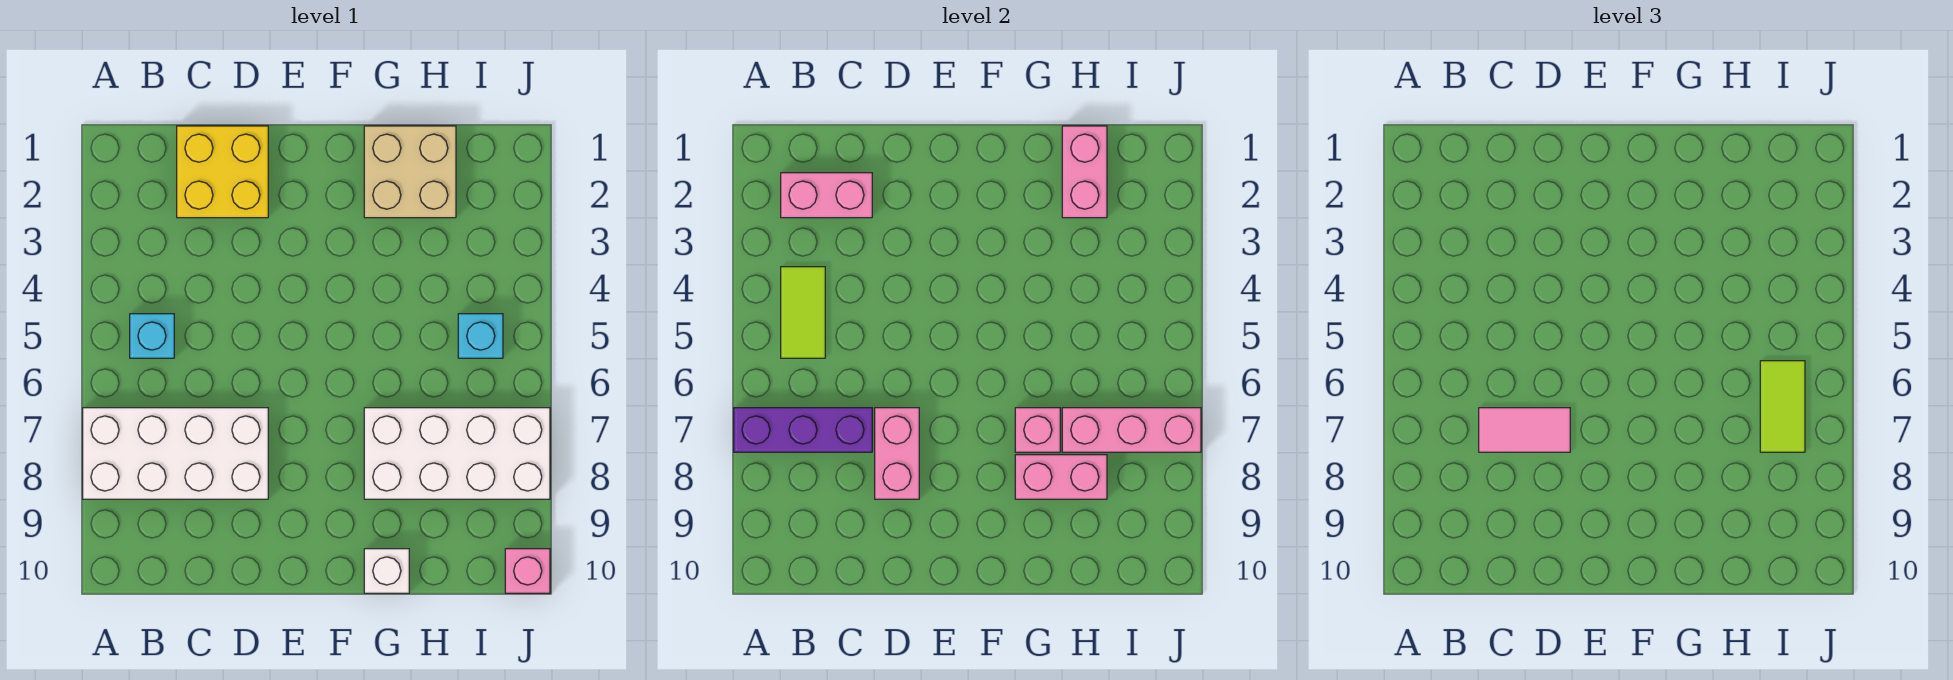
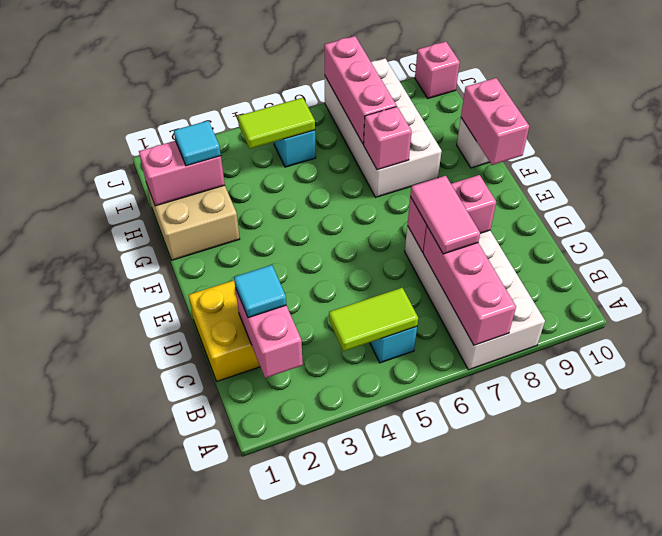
purple brick A7:C7 level 2 -> pink brick A7:C7 level 2
none -> cyan tile C2 level 3
pink brick G8:H8 level 2 -> pink brick F10:G10 level 2
none -> cyan tile H2 level 3
lime tile I6:I7 level 3 -> lime tile I4:I5 level 2

